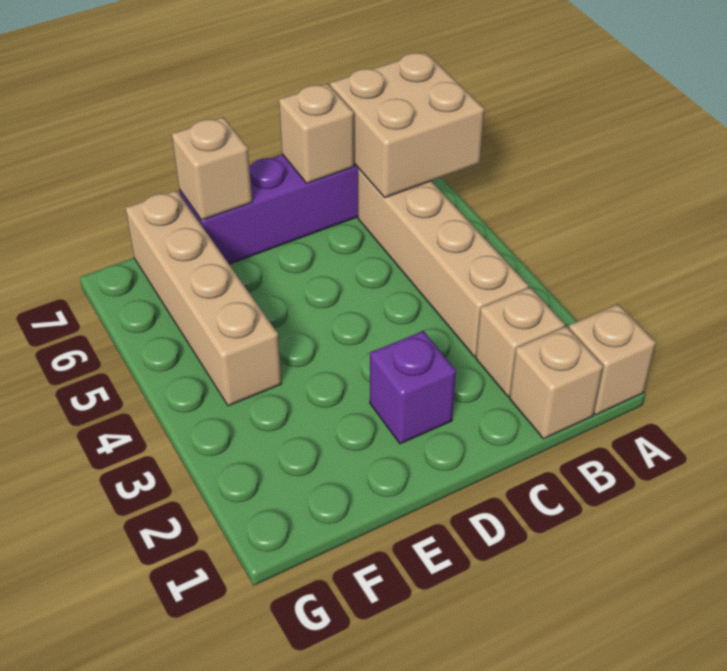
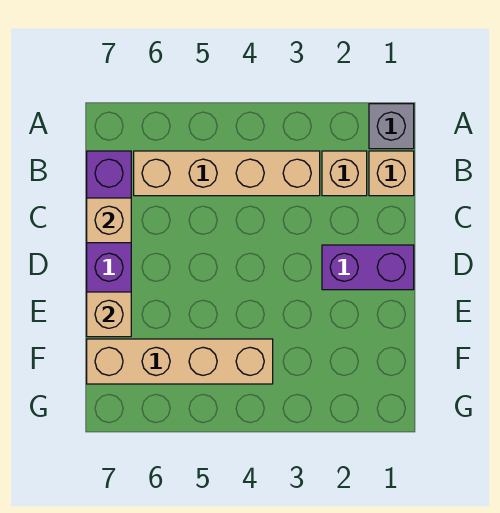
tan brick A1 level 1 -> grey brick A1 level 1
tan brick A6:B7 level 2 -> none
purple brick D2 level 1 -> purple brick D1:D2 level 1

